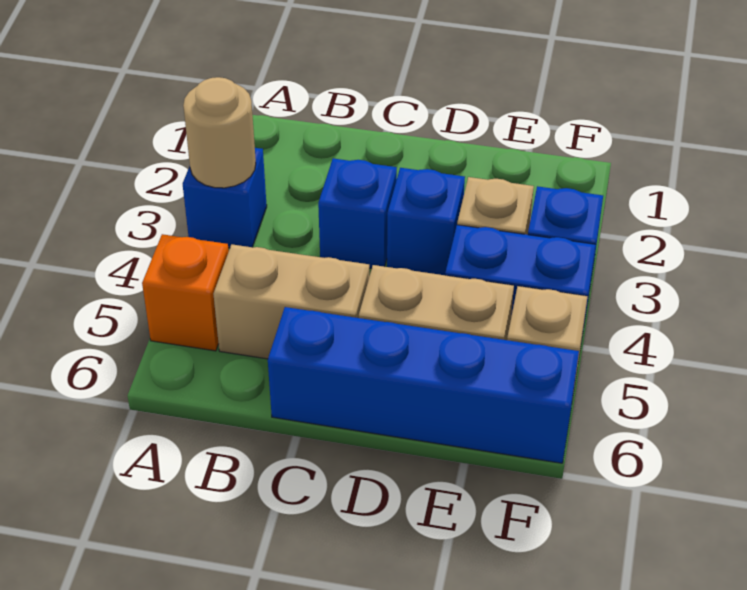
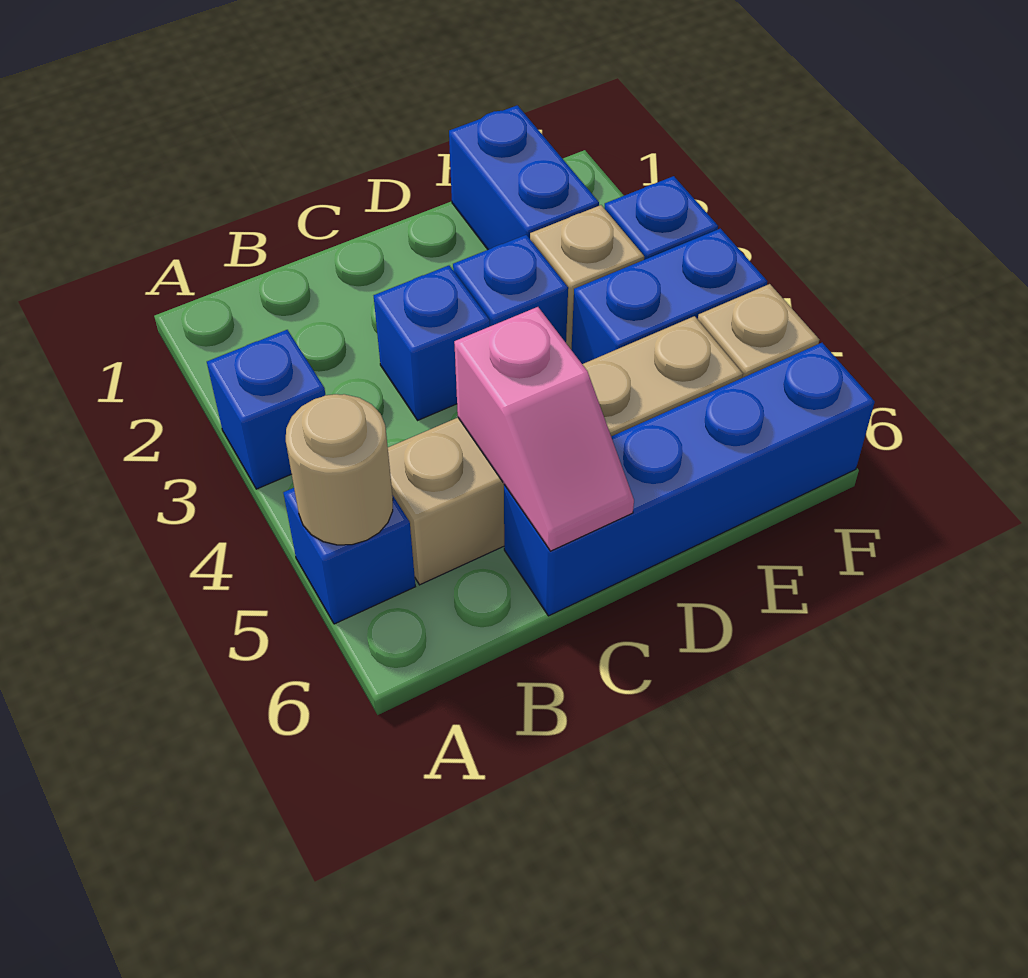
tan round brick A3 level 2 -> tan round brick A5 level 2
orange brick A5 level 1 -> blue brick A5 level 1
none -> pink slope C5:C6 level 2 top 5
none -> blue brick E1:E2 level 1

